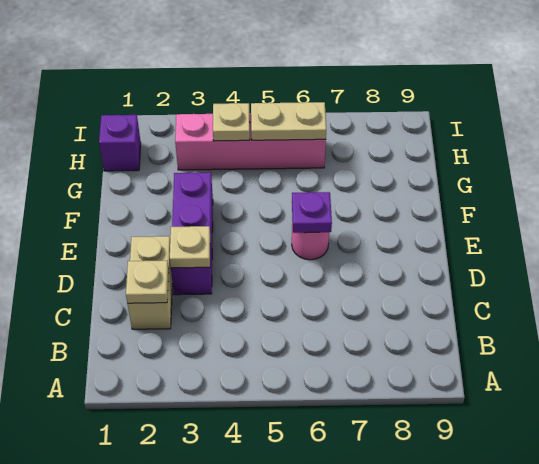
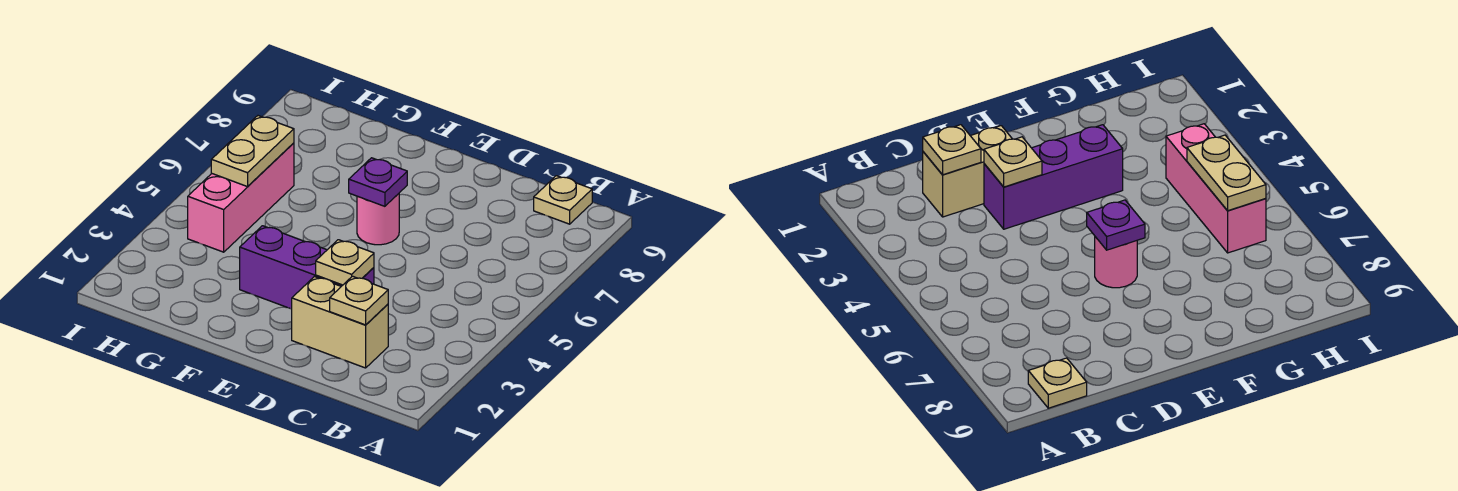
purple brick H1 level 1 -> none
pink brick H3:H6 level 1 -> pink brick H4:H6 level 1
tan plate H4 level 2 -> tan plate B9 level 1

